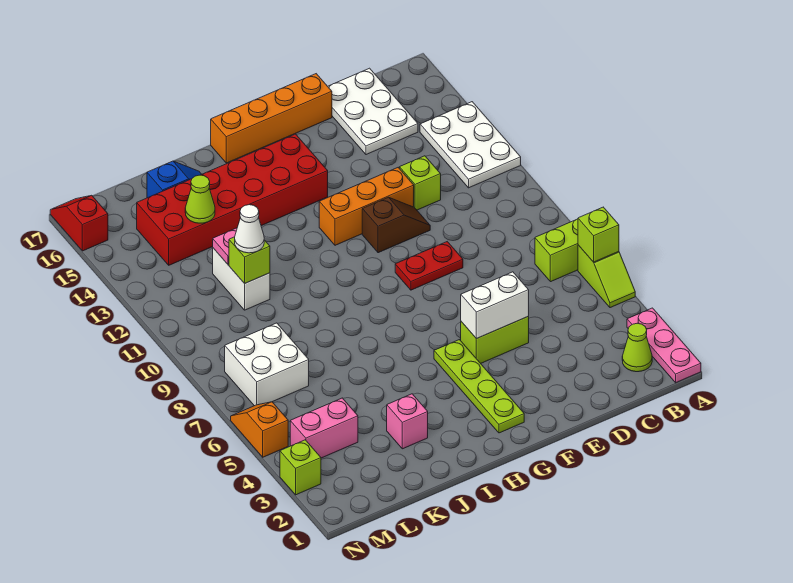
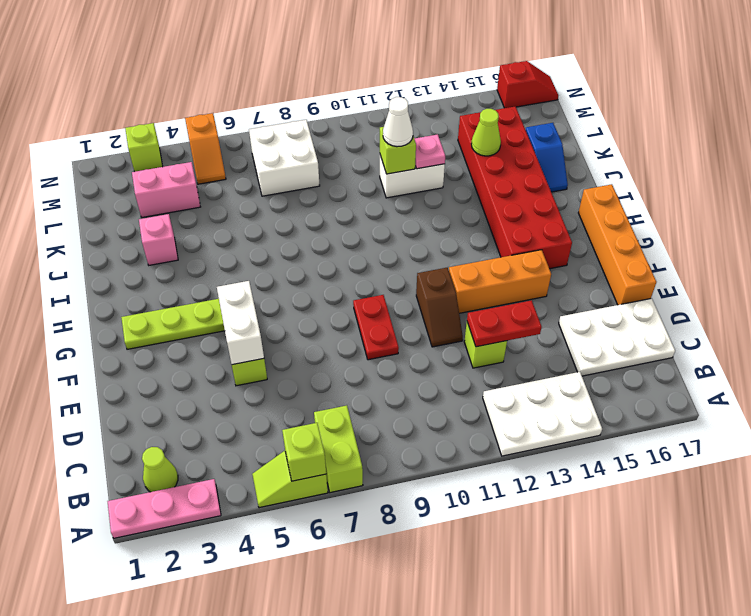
none -> red plate D12:D13 level 2
orange brick E12:G12 level 1 -> orange brick F12:F14 level 1
pink brick L4:M4 level 1 -> pink brick L3:L4 level 1
orange slope N5:N6 level 1 top 5 -> orange slope M5:N5 level 1 top N

